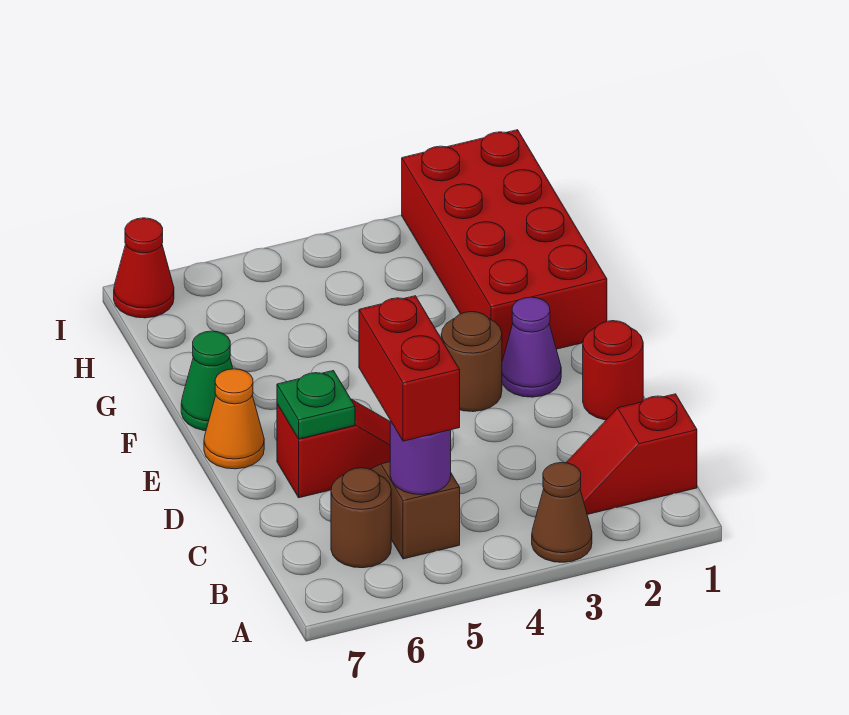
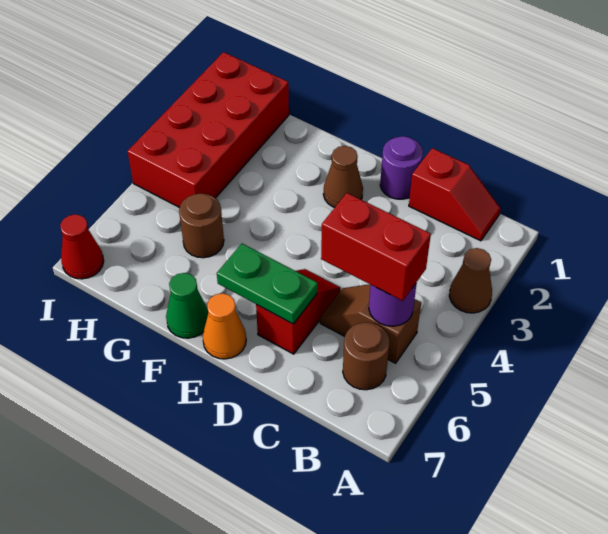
red slope B1:B2 level 1 top 1 -> red slope B1:C1 level 1 top C
red round brick D1 level 1 -> purple round brick D1 level 1
green plate D6 level 2 -> green plate D6:E6 level 2
purple cone E2 level 1 -> brown cone E2 level 1
brown round brick E3 level 1 -> brown round brick G5 level 1
red brick F1:I2 level 1 -> red brick H1:I4 level 1

